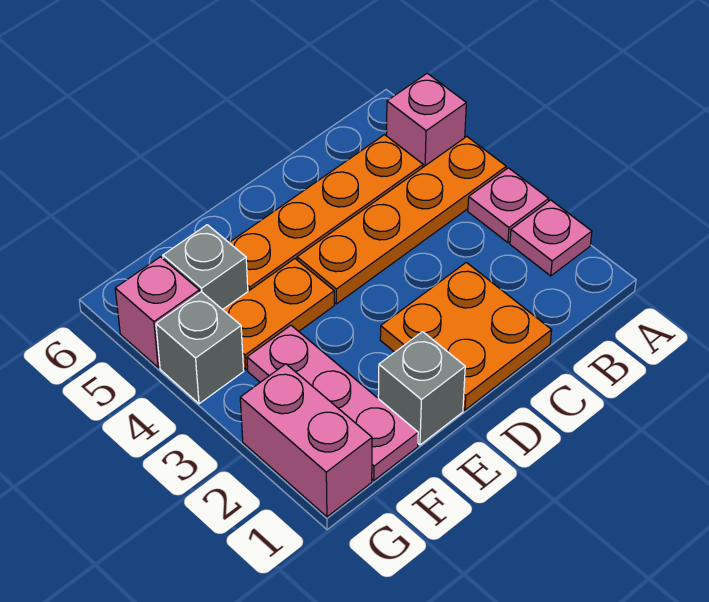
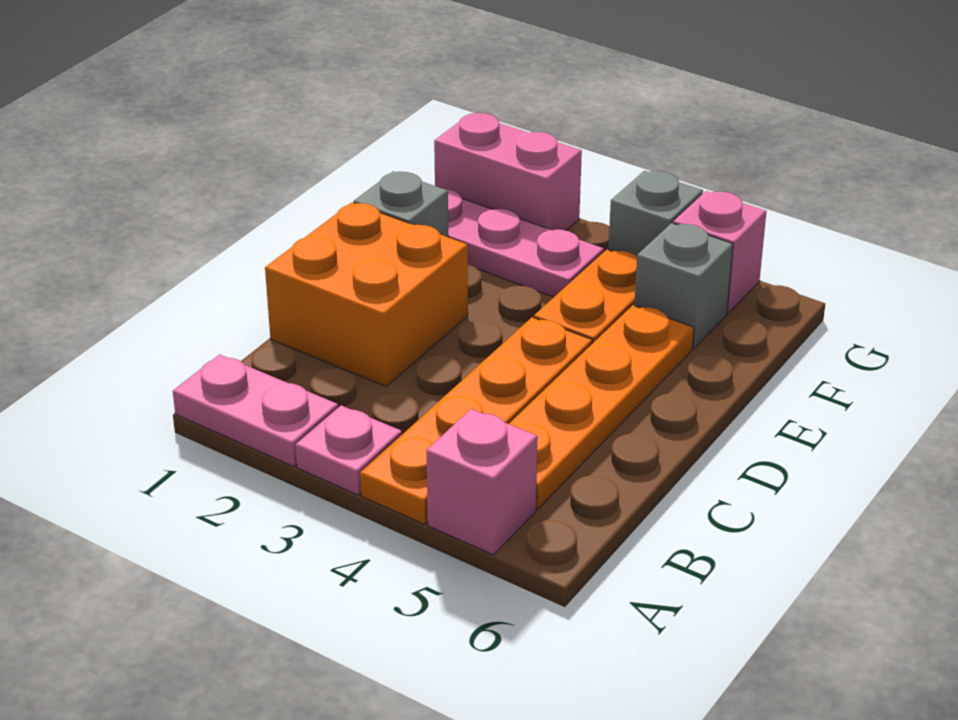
pink plate A2 level 1 -> pink plate A1:A2 level 1
orange plate C1:D2 level 1 -> orange brick C1:D2 level 1

